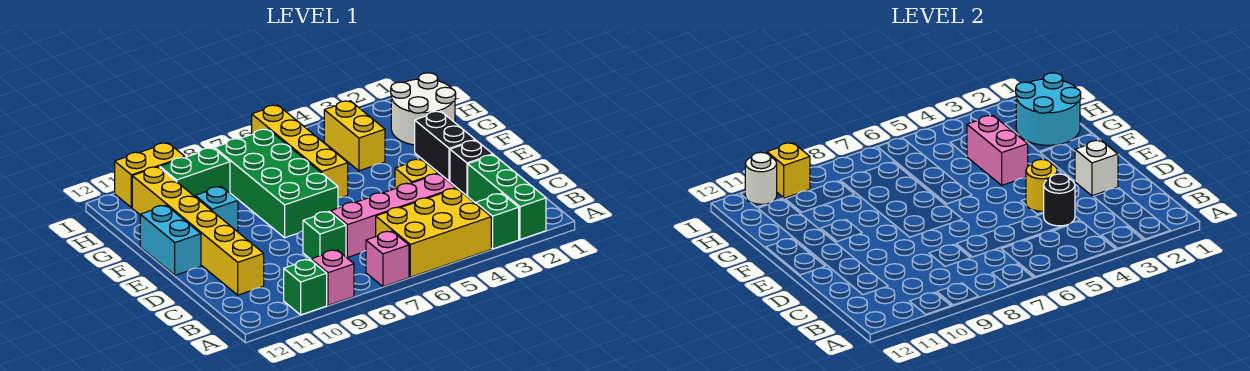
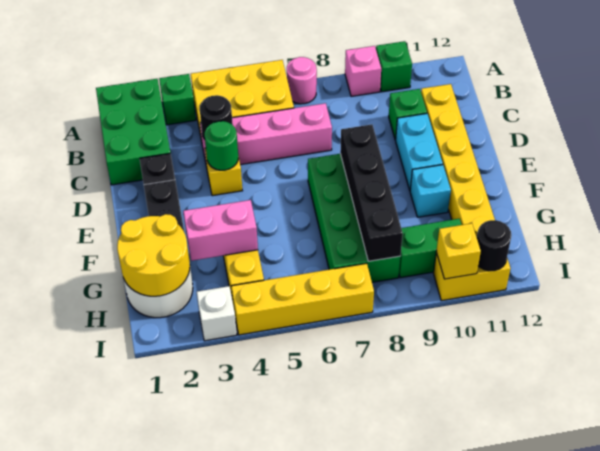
green brick A2:C2 level 1 -> green brick A1:C2 level 1
pink brick A7 level 1 -> pink round brick A7 level 1
green brick C8 level 1 -> green brick C10 level 1
white brick D2 level 2 -> white brick I3 level 1
yellow round brick D4 level 2 -> green round brick D4 level 2
none -> black brick E8:H8 level 2
cyan brick E12:F12 level 1 -> cyan brick D10:E10 level 1
pink brick F4:G4 level 2 -> pink brick G3:G4 level 2
yellow brick F6:I6 level 1 -> yellow brick I4:I7 level 1
cyan round brick G1:H2 level 2 -> yellow round brick G1:H2 level 2
white round brick I11 level 2 -> black round brick I11 level 2

